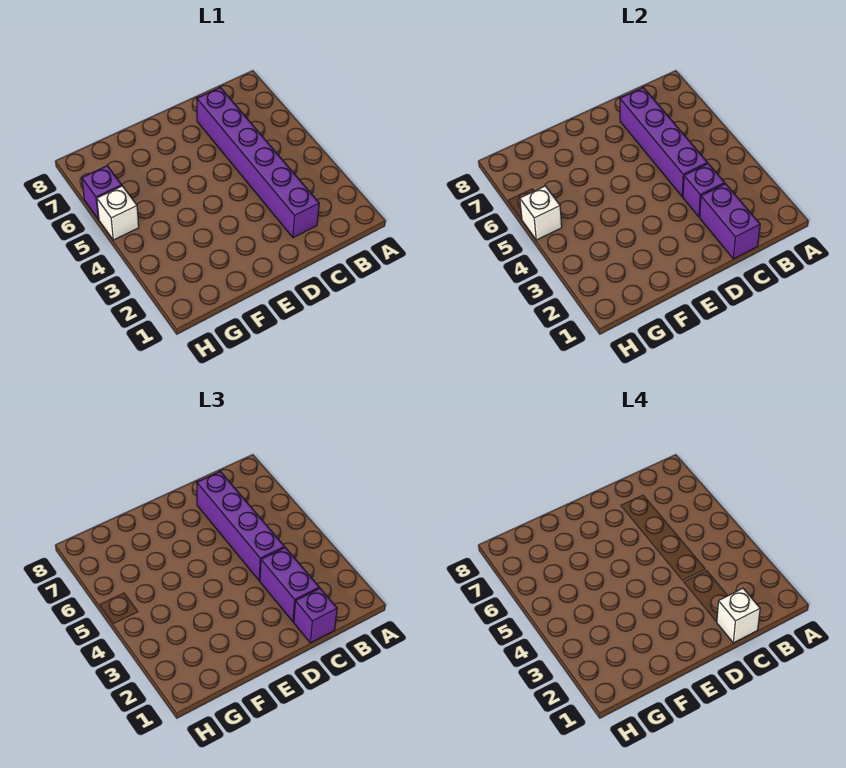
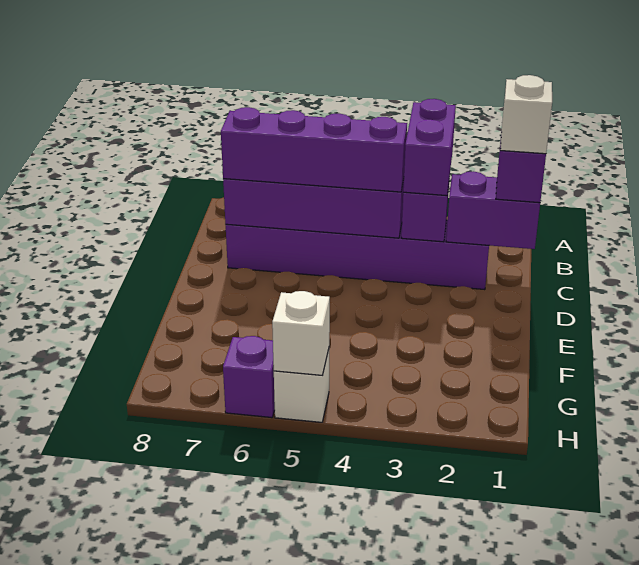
purple brick C2:C3 level 3 -> purple brick B3:C3 level 3

